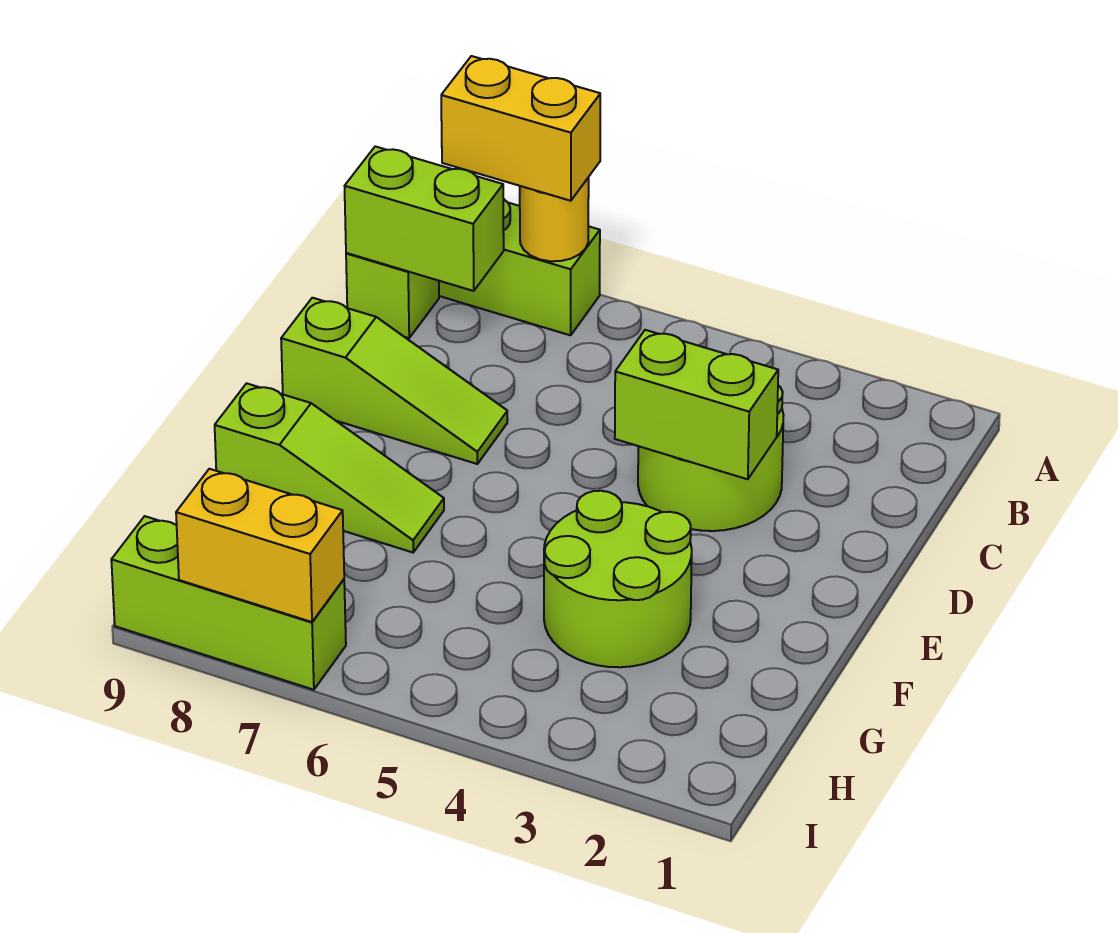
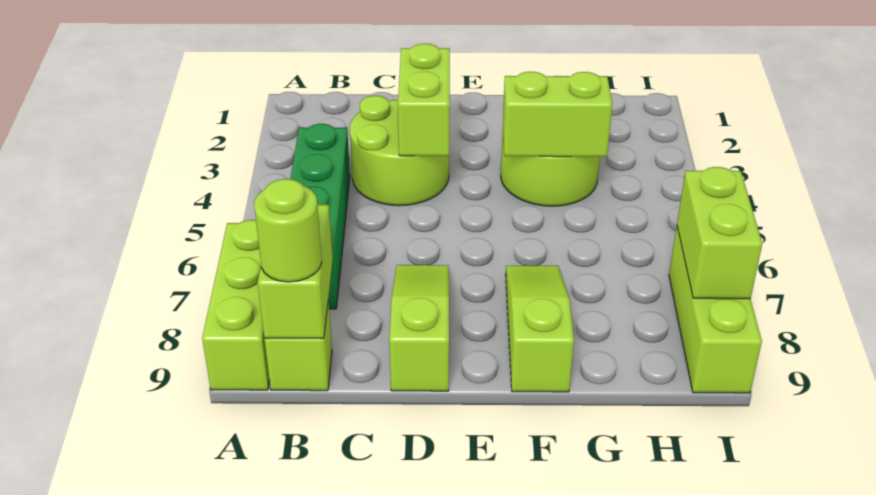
yellow round brick A7 level 2 -> none
yellow brick A7:A8 level 3 -> none
none -> green brick B4:B7 level 1
none -> lime round brick B9 level 3
none -> lime brick F4:G4 level 2
yellow brick I7:I8 level 2 -> lime brick I7:I8 level 2

